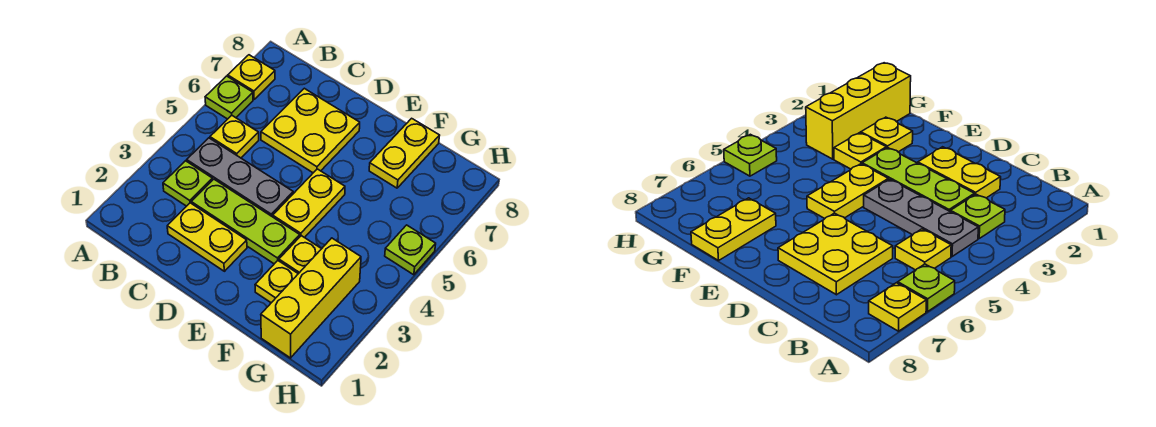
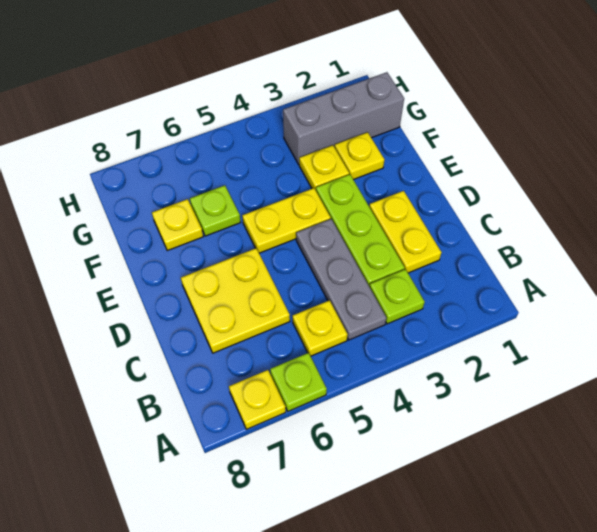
yellow plate F7:F8 level 1 -> yellow plate F7 level 1
yellow brick G1:G3 level 1 -> grey brick G1:G3 level 1
lime plate H5 level 1 -> lime plate F6 level 1

